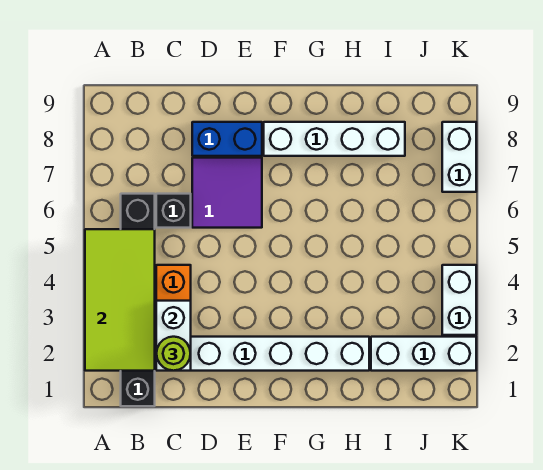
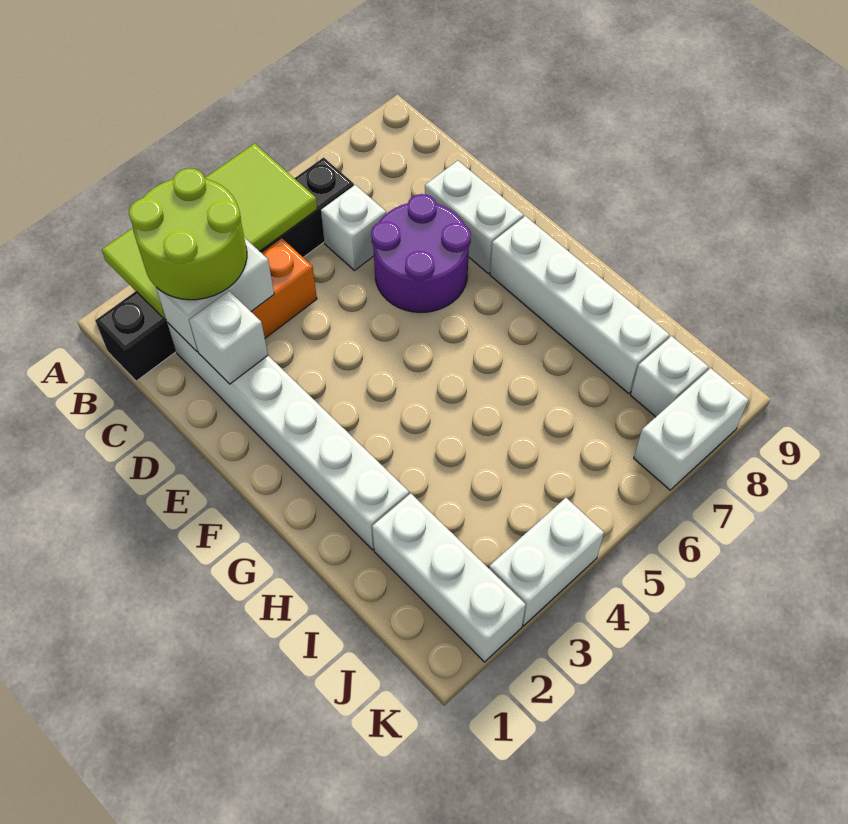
lime round brick C2 level 3 -> lime round brick B2:C3 level 3
black brick C6 level 1 -> white brick C6 level 1
none -> white brick D2 level 2
purple tile D6:E7 level 1 -> purple round brick D6:E7 level 1
blue brick D8:E8 level 1 -> white brick D8:E8 level 1
none -> white brick J8 level 1

